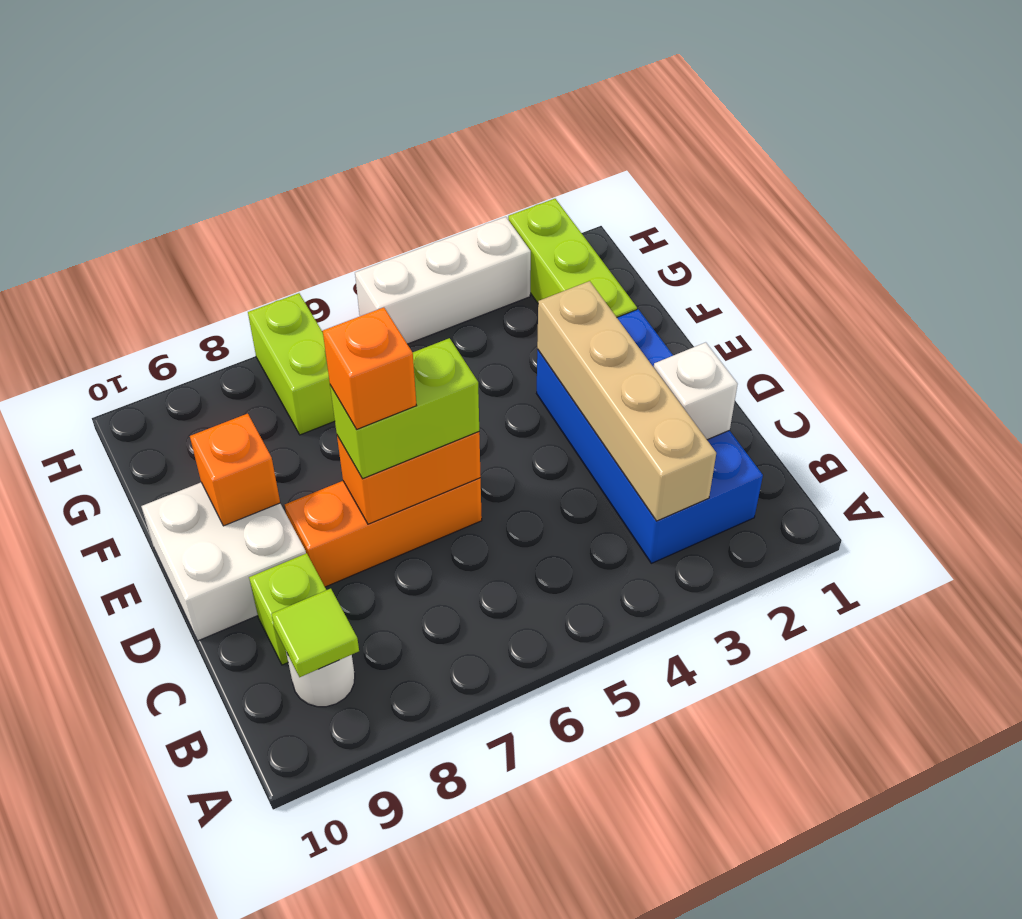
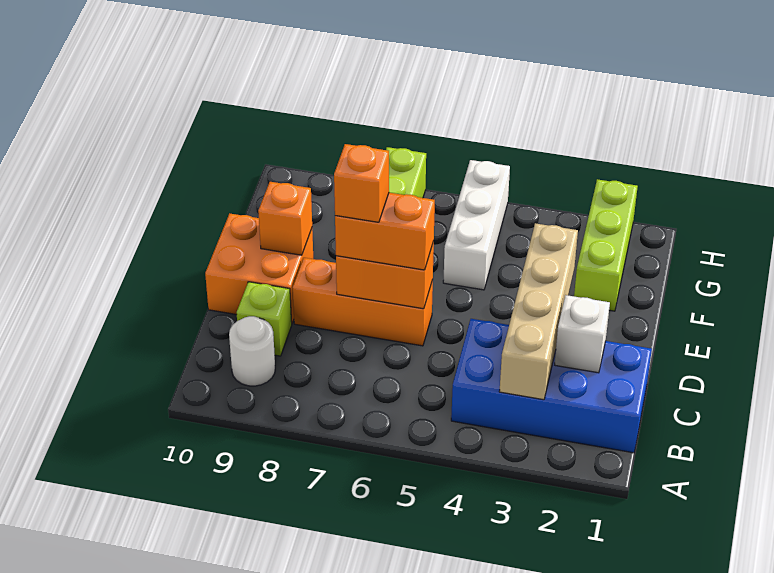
blue brick B2:E3 level 1 -> blue brick B1:C4 level 1
lime tile B9 level 2 -> none
lime brick D6:D7 level 3 -> orange brick D6:D7 level 3
white brick D9:E10 level 1 -> orange brick D9:E10 level 1
white brick H3:H5 level 1 -> white brick F5:H5 level 1

